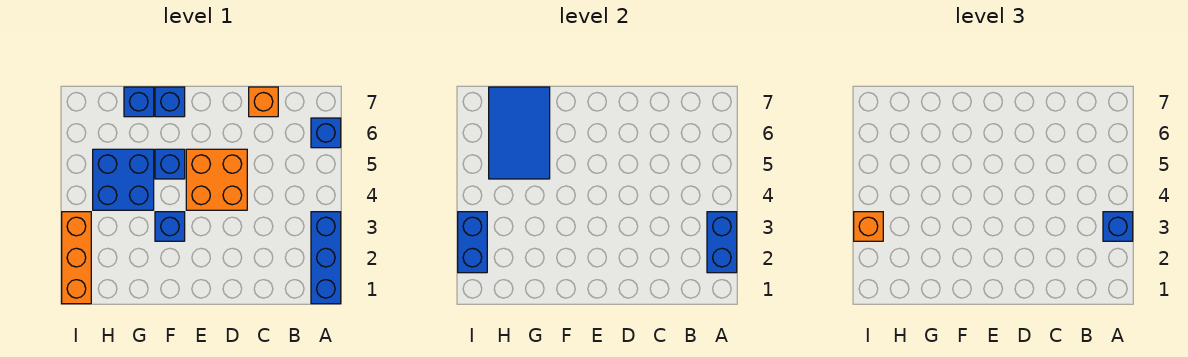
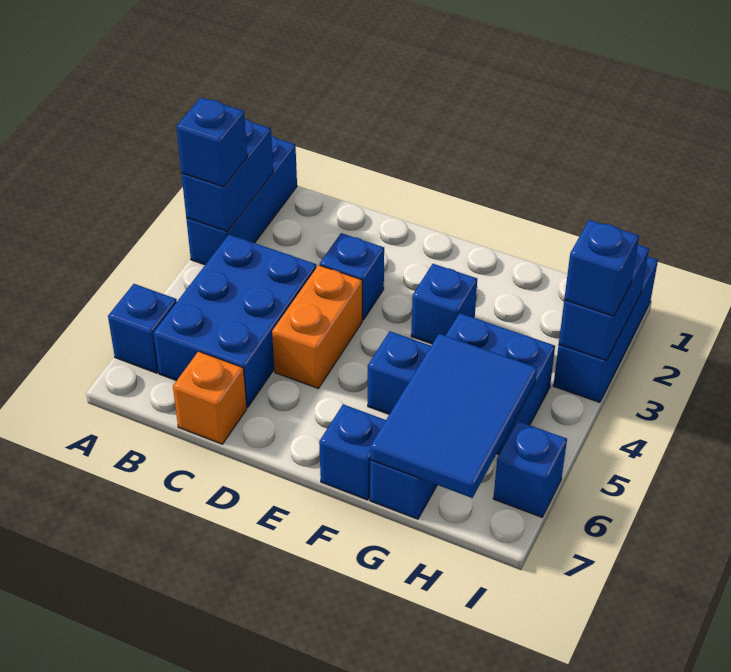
none -> blue brick B4:C6 level 1
none -> blue brick D3 level 1
orange brick D4:E5 level 1 -> orange brick D4:D5 level 1
orange brick I1:I3 level 1 -> blue brick I1:I3 level 1
orange brick I3 level 3 -> blue brick I3 level 3
none -> blue brick I6 level 1

